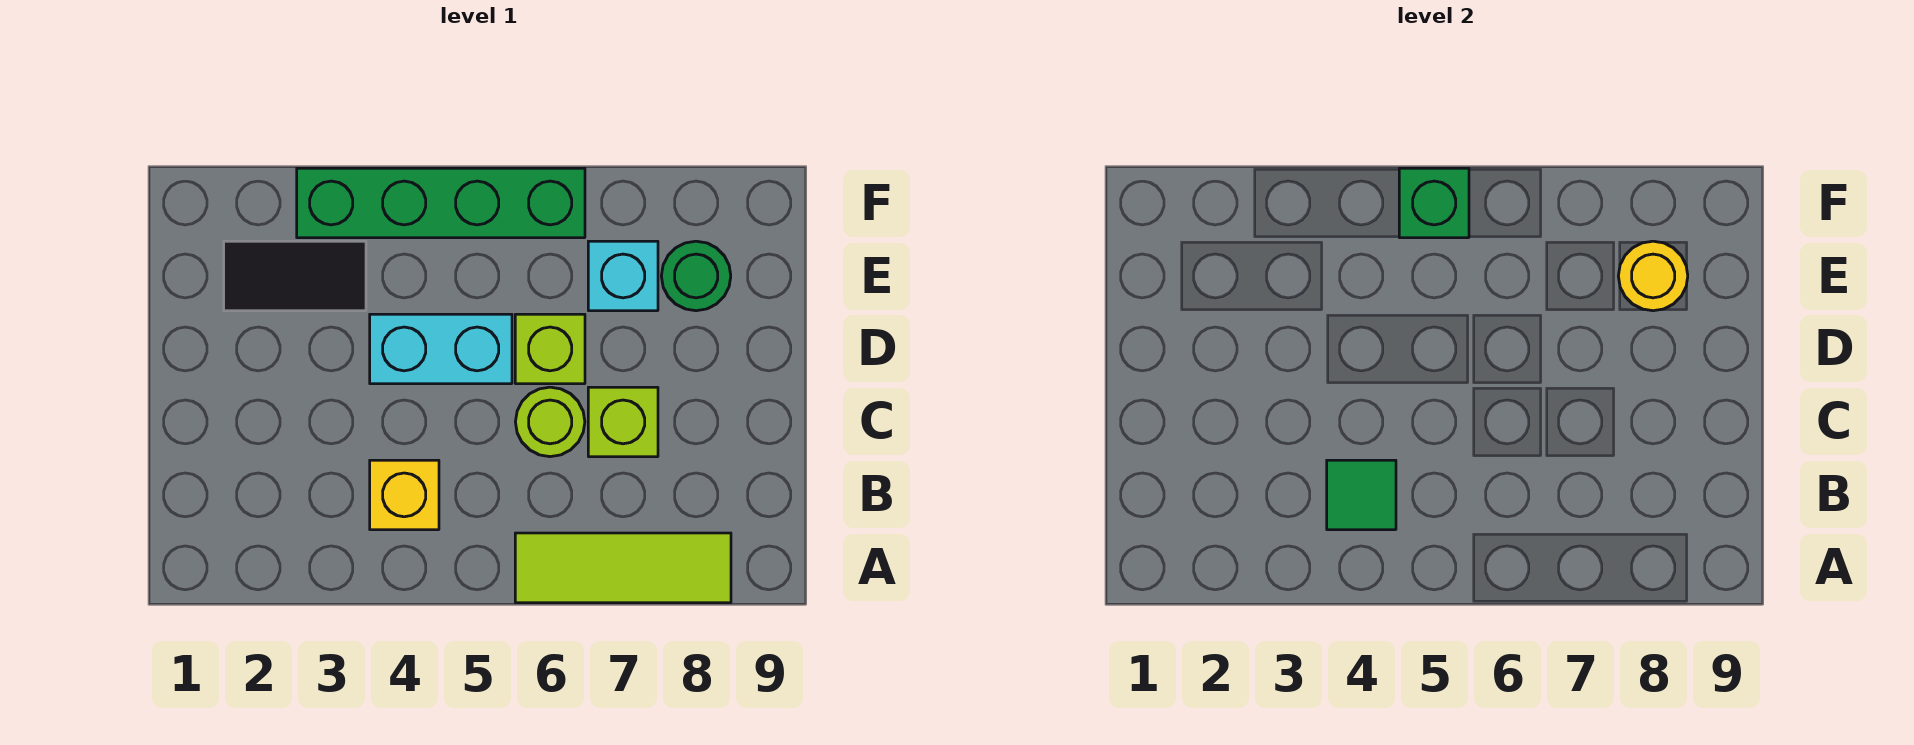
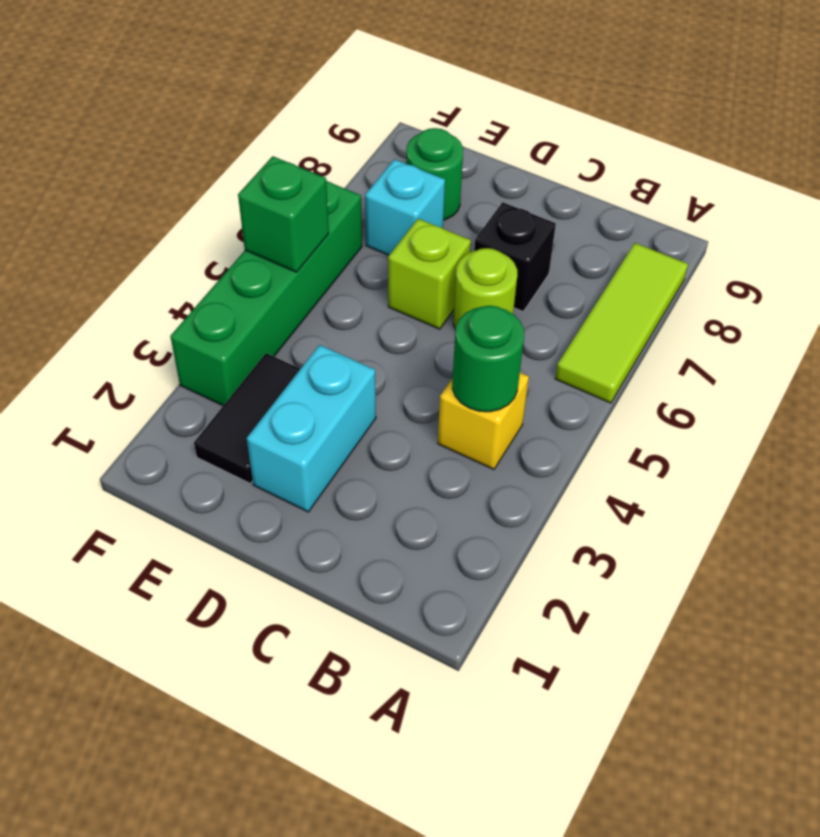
green tile B4 level 2 -> green round brick B4 level 2
lime brick C7 level 1 -> black brick C7 level 1
cyan brick D4:D5 level 1 -> cyan brick D2:D3 level 1
yellow round brick E8 level 2 -> none

